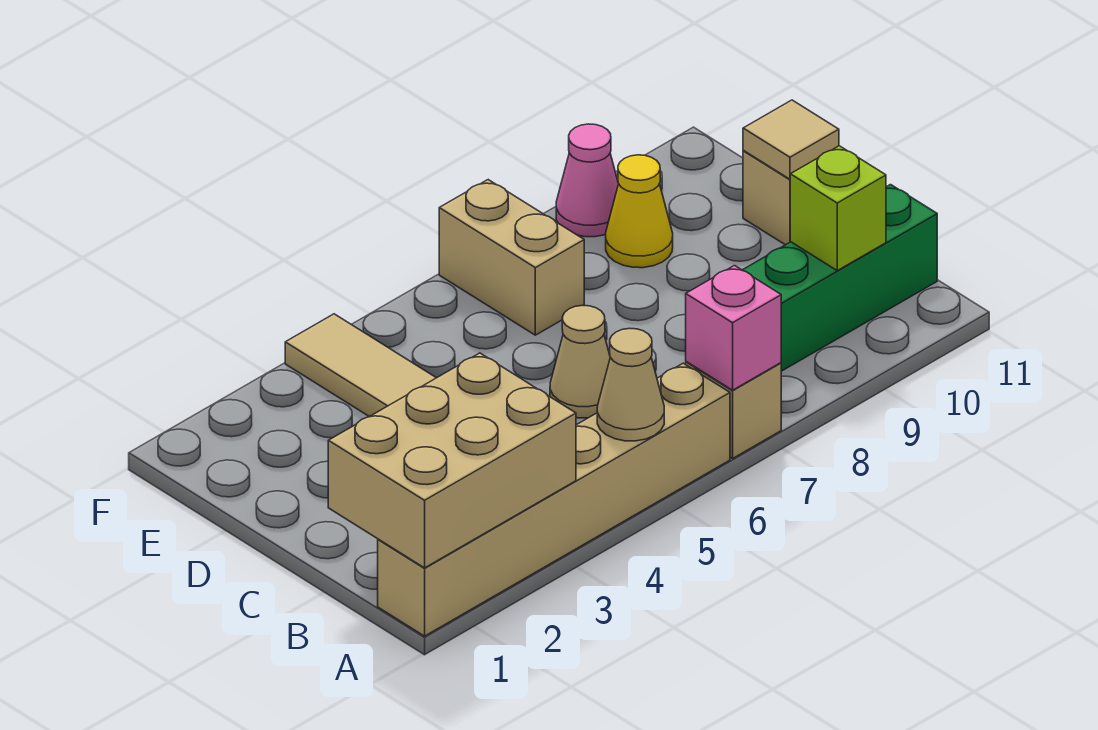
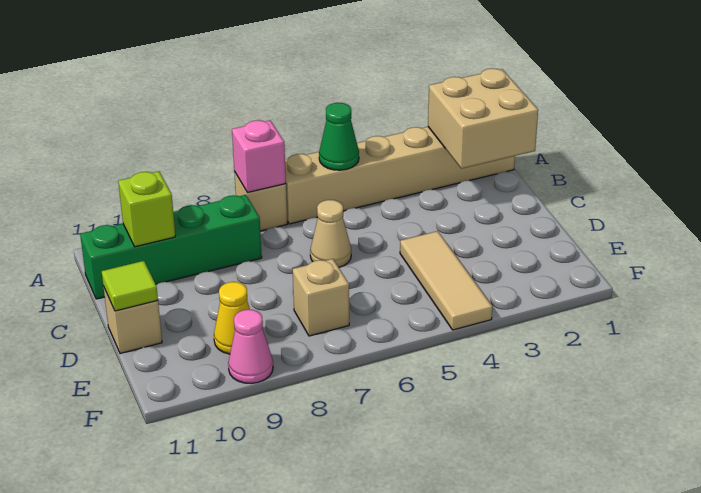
tan brick A1:B3 level 2 -> tan brick A1:B2 level 2
tan cone A5 level 2 -> green cone A5 level 2
tan tile D11 level 2 -> lime tile D11 level 2
tan brick E7:F7 level 1 -> tan brick E7 level 1

